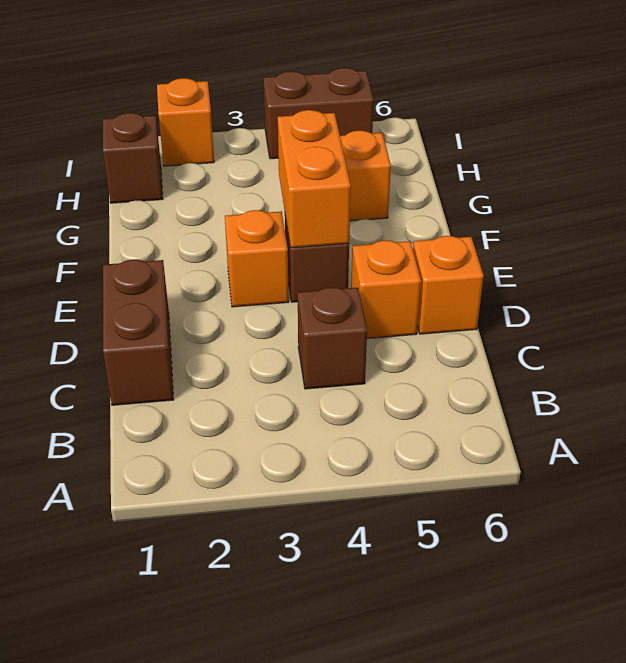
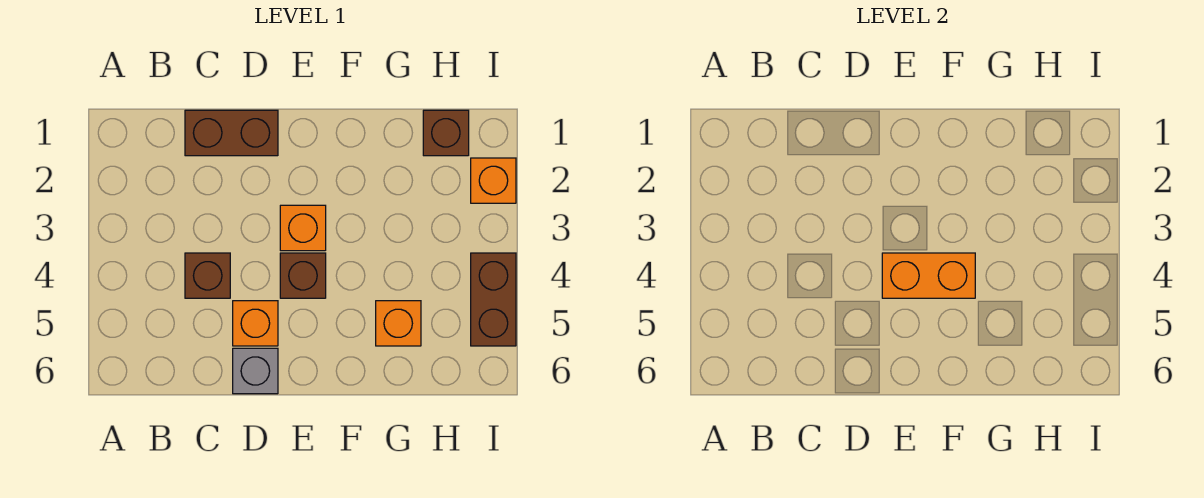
orange brick D6 level 1 -> grey brick D6 level 1

